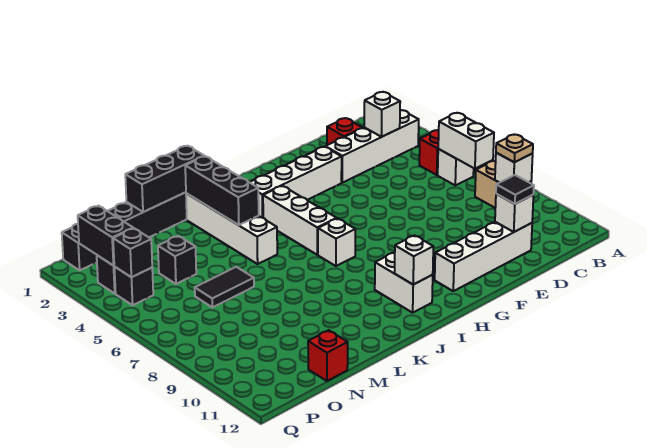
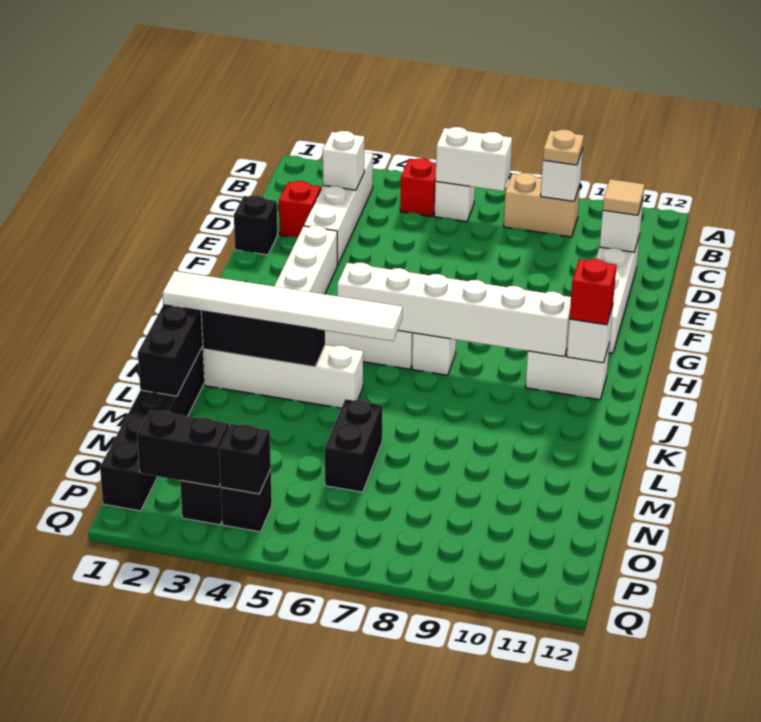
black tile D11 level 3 -> tan tile D11 level 3
none -> white brick I5:I10 level 2
none -> white tile K1:K6 level 3
black tile M6:N6 level 1 -> black brick M6:N6 level 1
black brick N4 level 1 -> black brick E1 level 1
red brick N12 level 1 -> red brick I11 level 3

